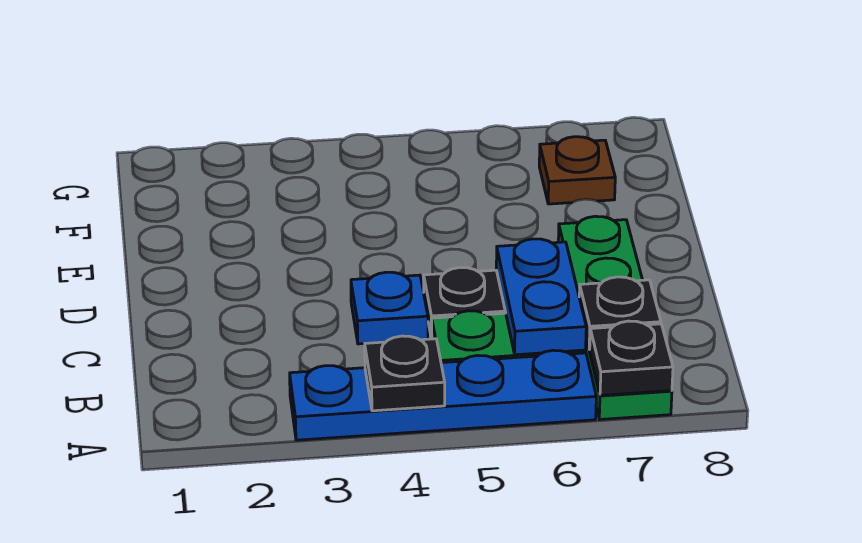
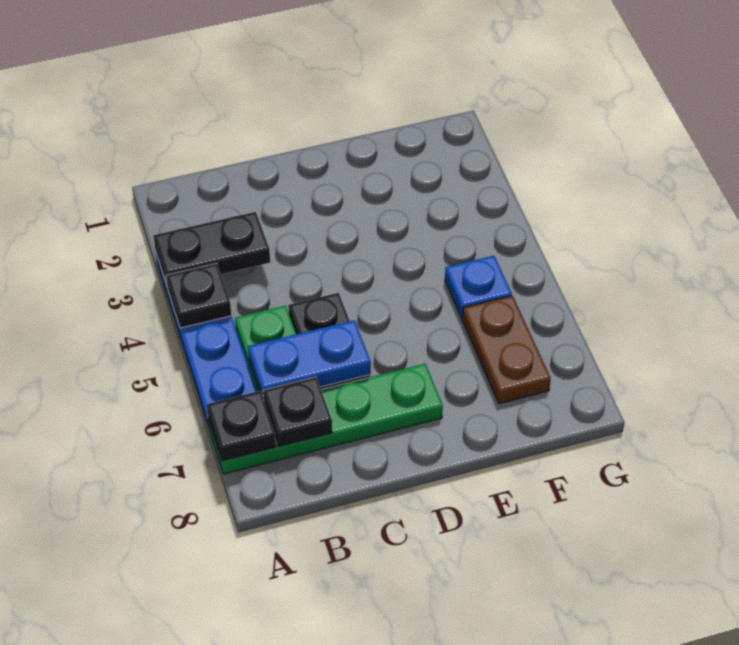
none -> black plate A3:B3 level 2
blue plate C4 level 1 -> blue plate F5 level 1
brown plate F7 level 1 -> brown plate F6:F7 level 1

